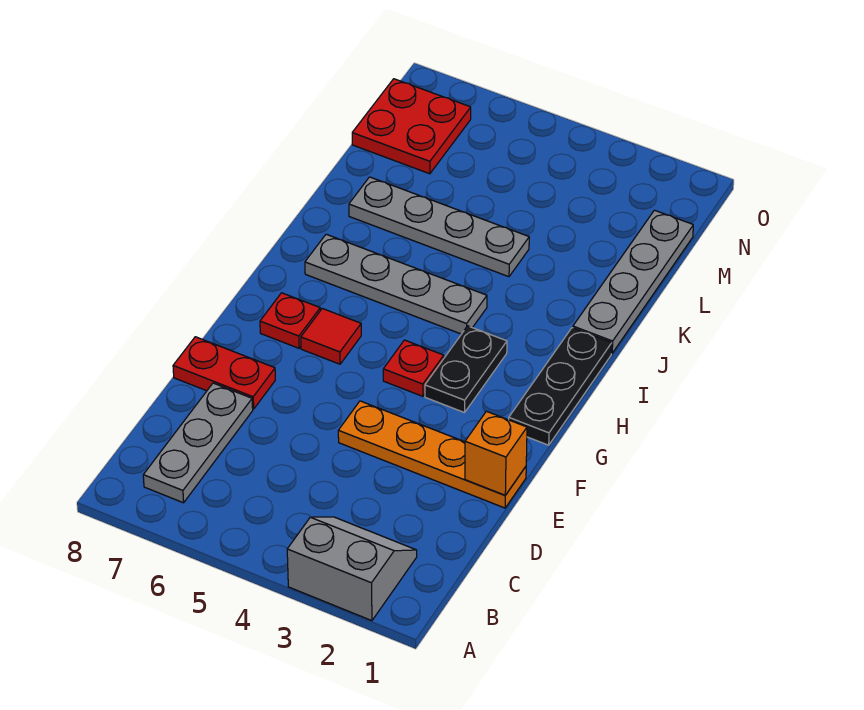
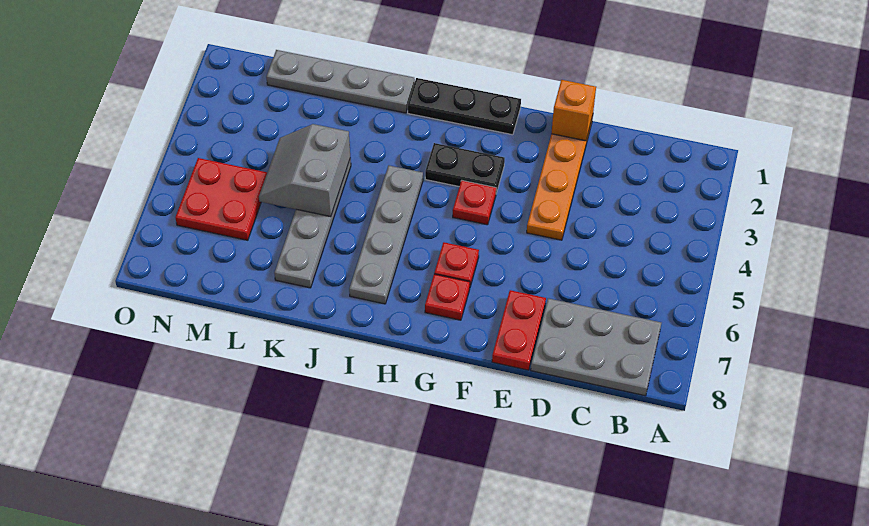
grey slope A2:B3 level 1 top A -> grey slope K4:L5 level 2 top K
grey plate B7:D7 level 1 -> grey plate B7:D8 level 1
red tile G6 level 1 -> red plate G6 level 1
red plate M7:N8 level 1 -> red plate M5:N6 level 1

